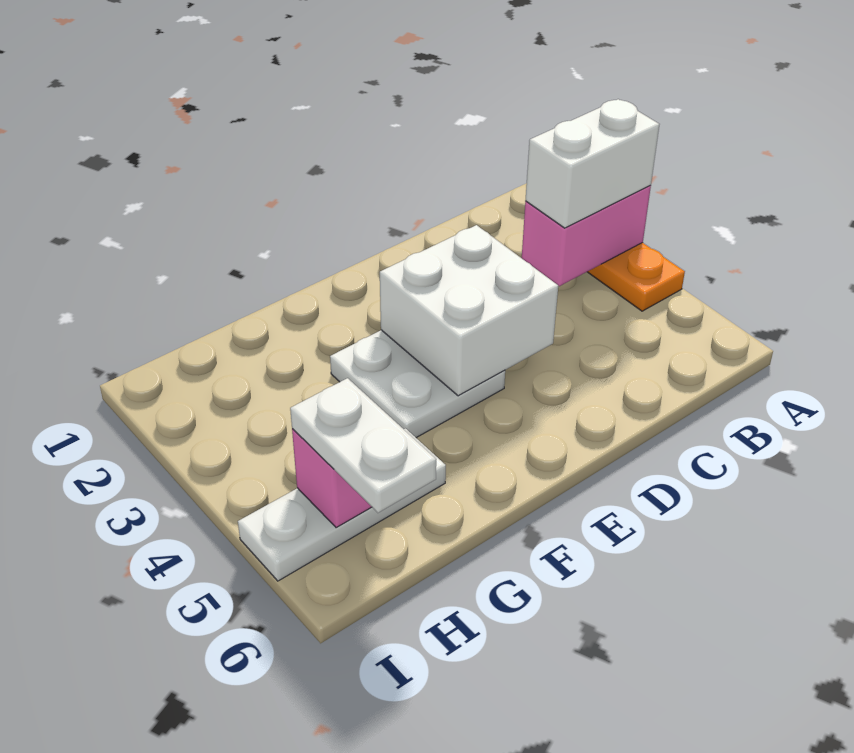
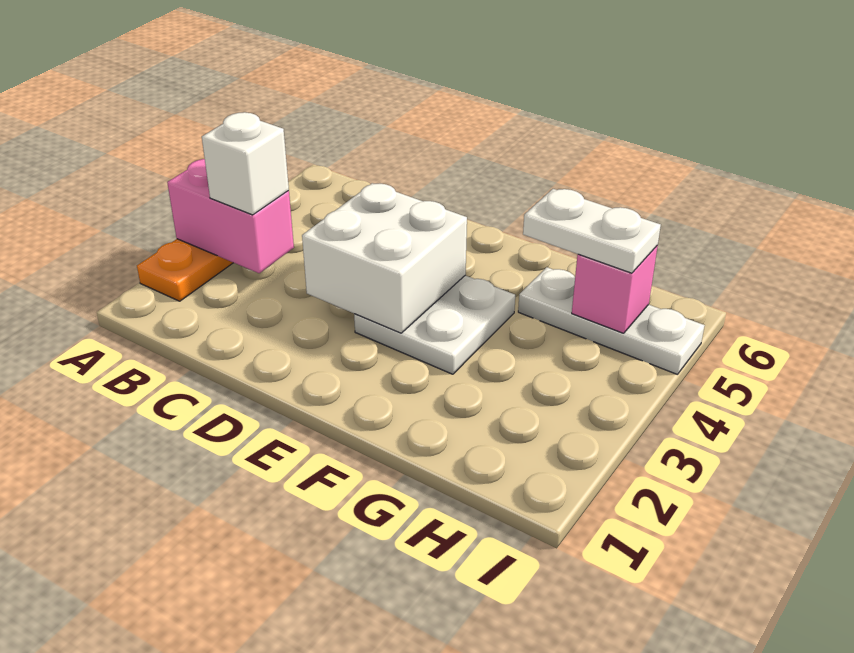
white brick A3:B3 level 3 -> white brick B3 level 3
white plate H5:H6 level 3 -> white plate G5:H5 level 3

